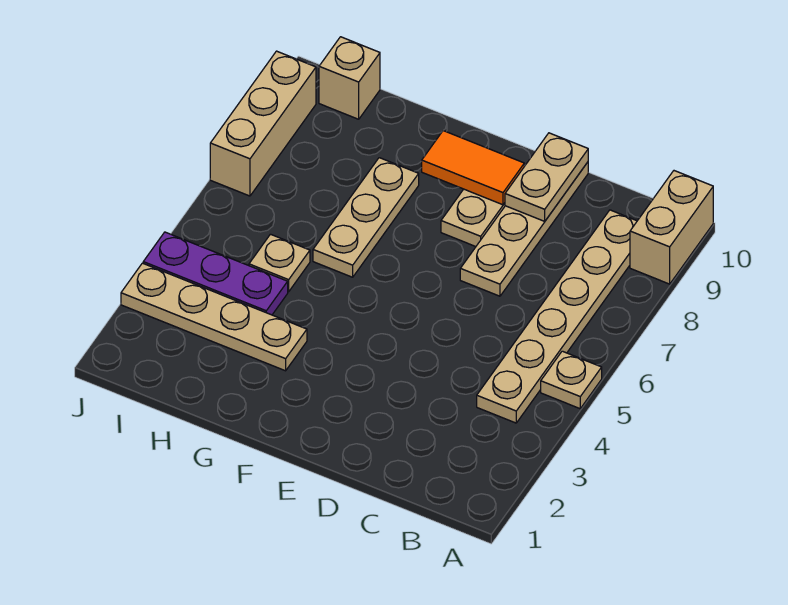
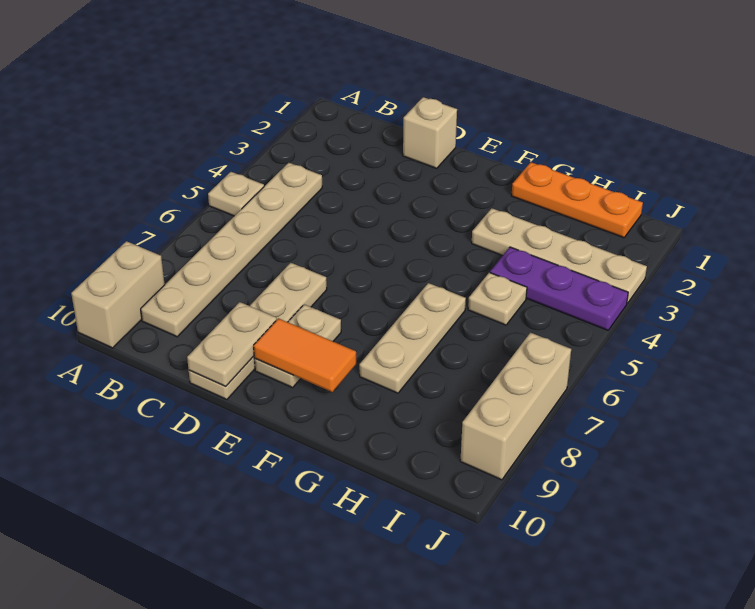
none -> orange plate G1:I1 level 1
tan brick I10 level 1 -> tan brick D1 level 1

